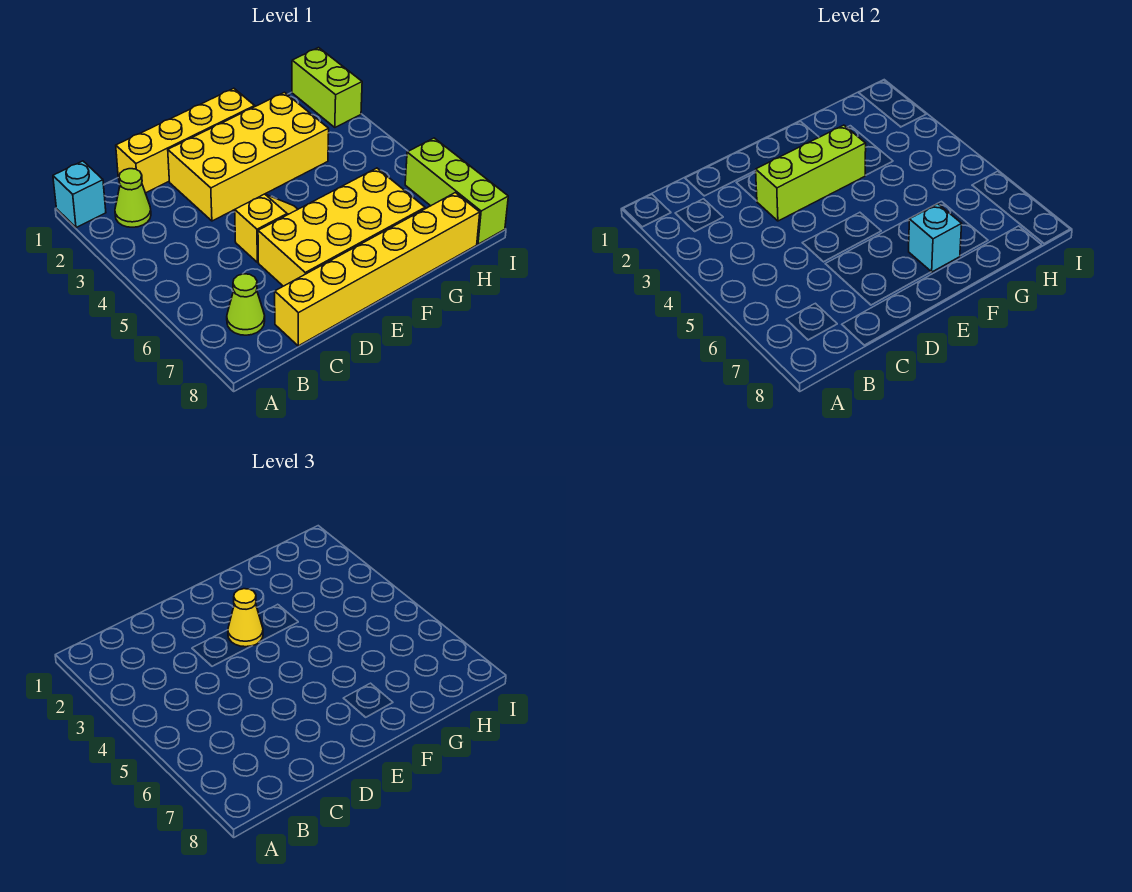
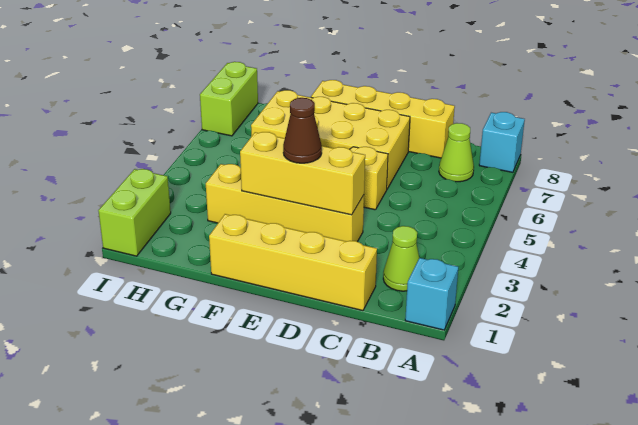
yellow brick C8:H8 level 1 -> yellow brick C8:F8 level 1
yellow brick D2:G3 level 1 -> yellow brick D3:G3 level 1
lime brick D3:F3 level 2 -> yellow brick D3:F3 level 2
yellow cone E3 level 3 -> brown cone E3 level 3
cyan brick F7 level 2 -> cyan brick A8 level 1
lime brick I6:I8 level 1 -> lime brick I7:I8 level 1

